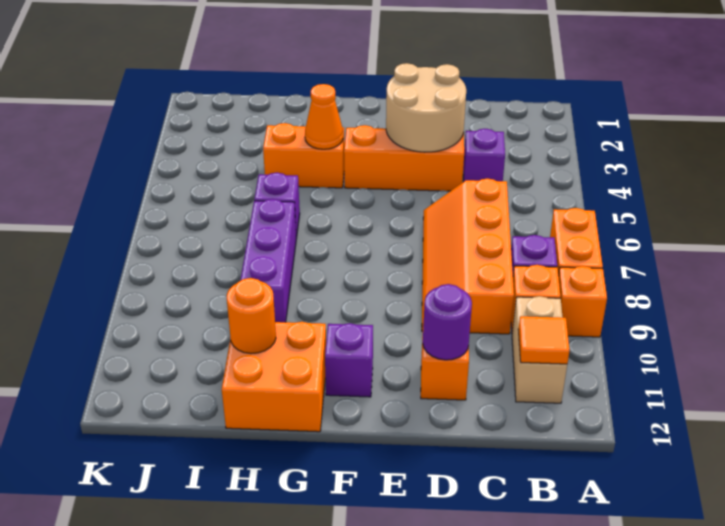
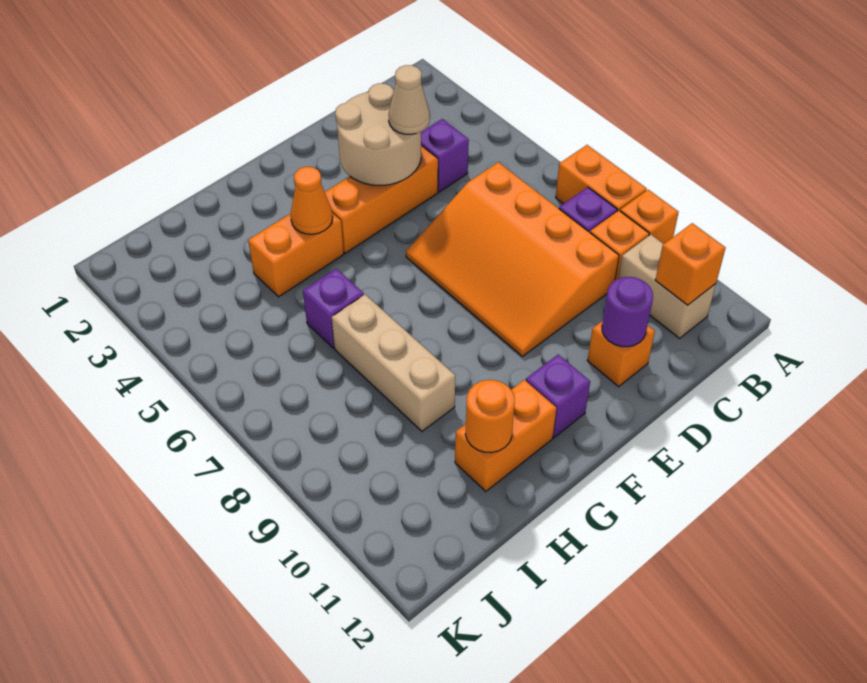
orange tile B11 level 2 -> orange brick B11 level 2
orange slope C6:D9 level 1 top C -> orange slope C6:E9 level 1 top C
none -> tan cone D4 level 3
orange brick G11:H12 level 1 -> orange brick G11:H11 level 1
purple brick H7:H9 level 1 -> tan brick H7:H9 level 1

